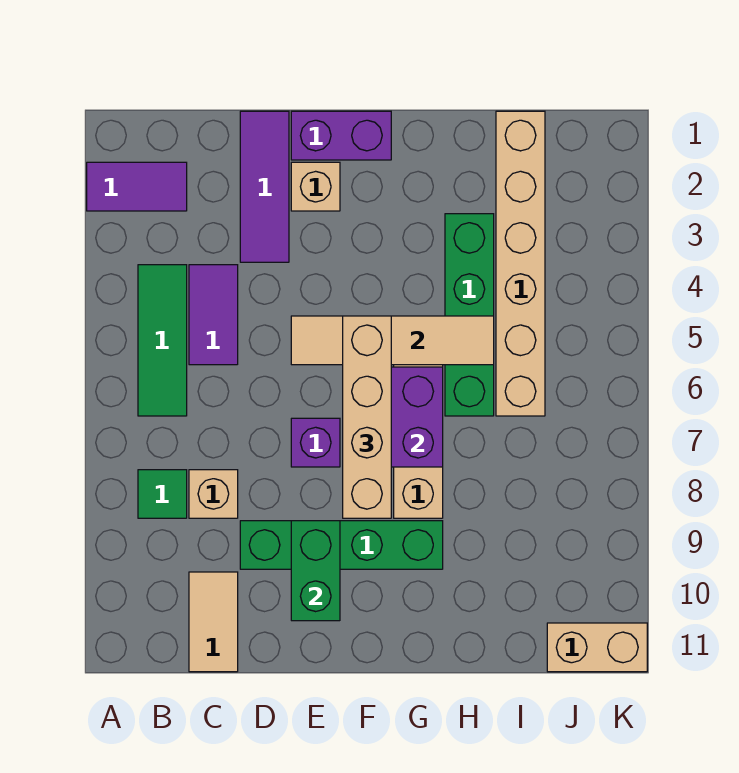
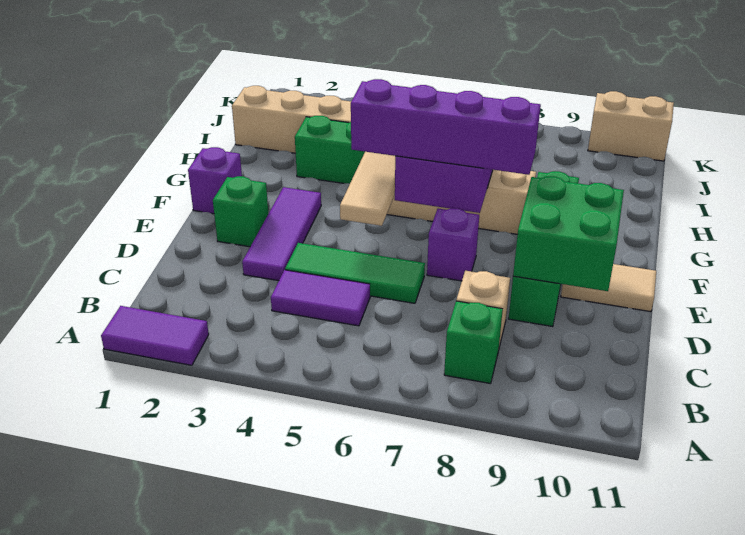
purple tile A2:B2 level 1 -> purple tile A1:A2 level 1
green tile B4:B6 level 1 -> green tile D4:D6 level 1
green tile B8 level 1 -> green brick B8 level 1
tan tile C10:C11 level 1 -> tan tile E10:E11 level 1
purple tile D1:D3 level 1 -> purple tile D3:F3 level 1
purple brick E1:F1 level 1 -> purple brick F1 level 1
tan brick E2 level 1 -> green brick E2 level 1
green brick E9:E10 level 2 -> green brick D9:E10 level 2
tan brick F5:F8 level 3 -> purple brick F5:F8 level 3
tan brick J11:K11 level 1 -> tan brick K10:K11 level 1

